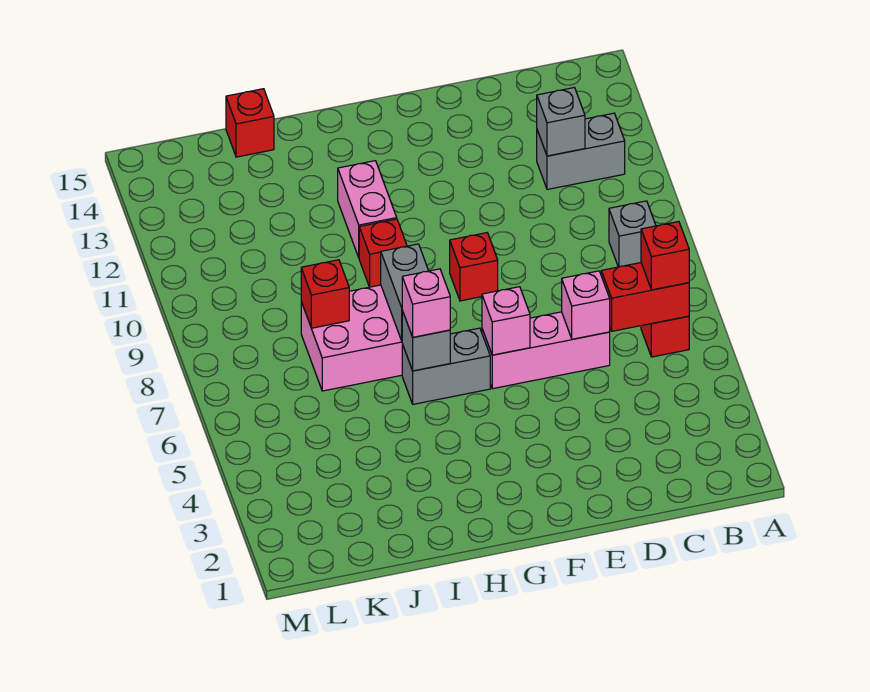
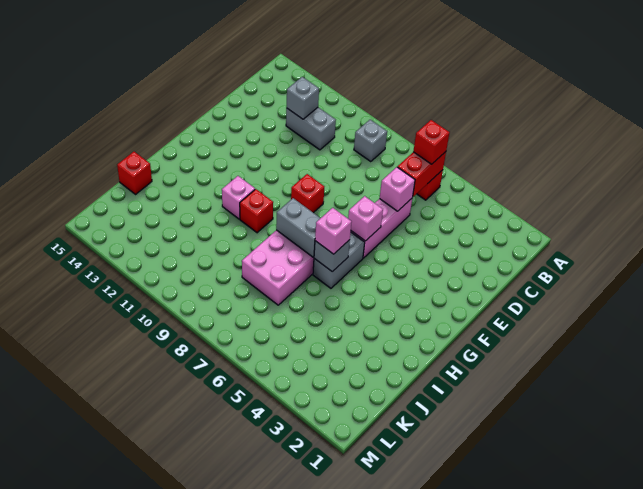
grey brick B12:C12 level 1 -> grey brick C11:C12 level 1
pink brick H11:H12 level 1 -> pink brick H11 level 1
red brick J8 level 2 -> none

